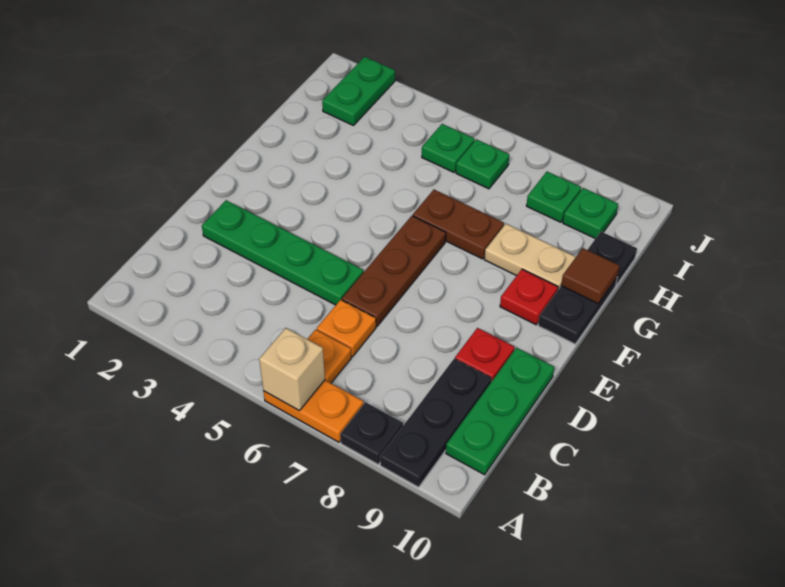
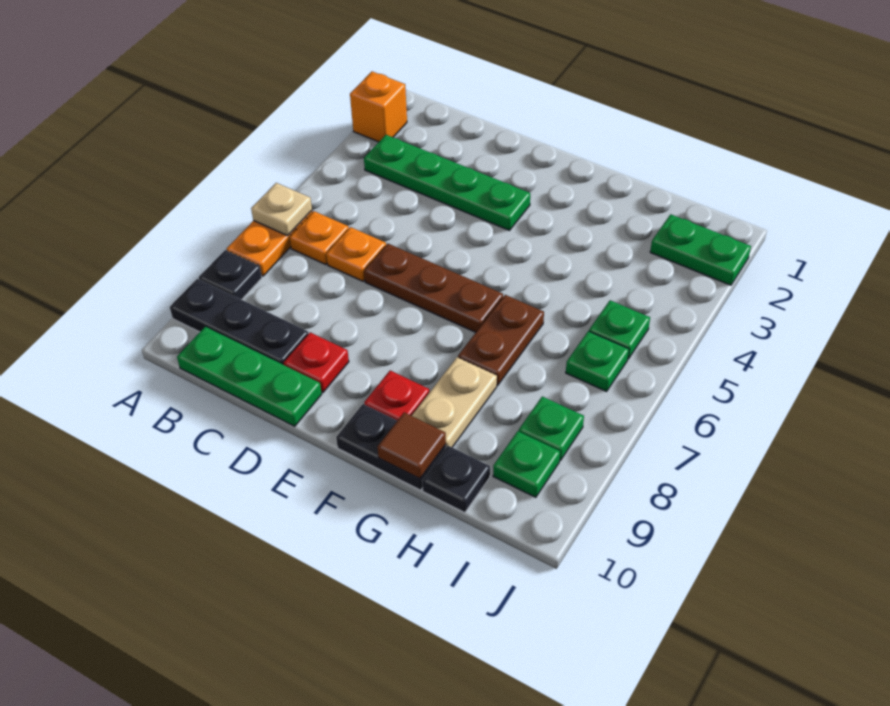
none -> orange brick A2 level 1
tan brick A6 level 2 -> tan plate A6 level 2
green plate D2:D5 level 1 -> green plate B3:E3 level 1

